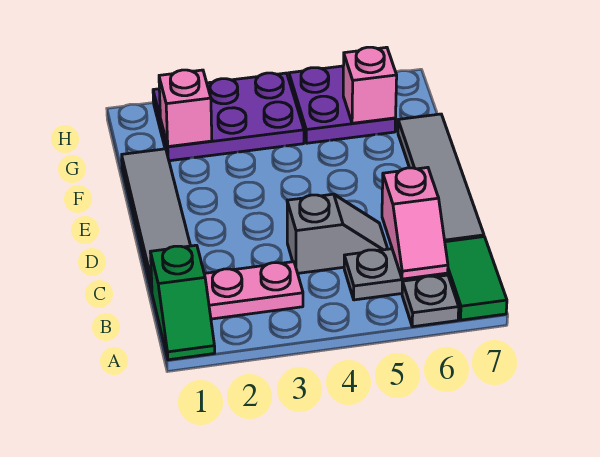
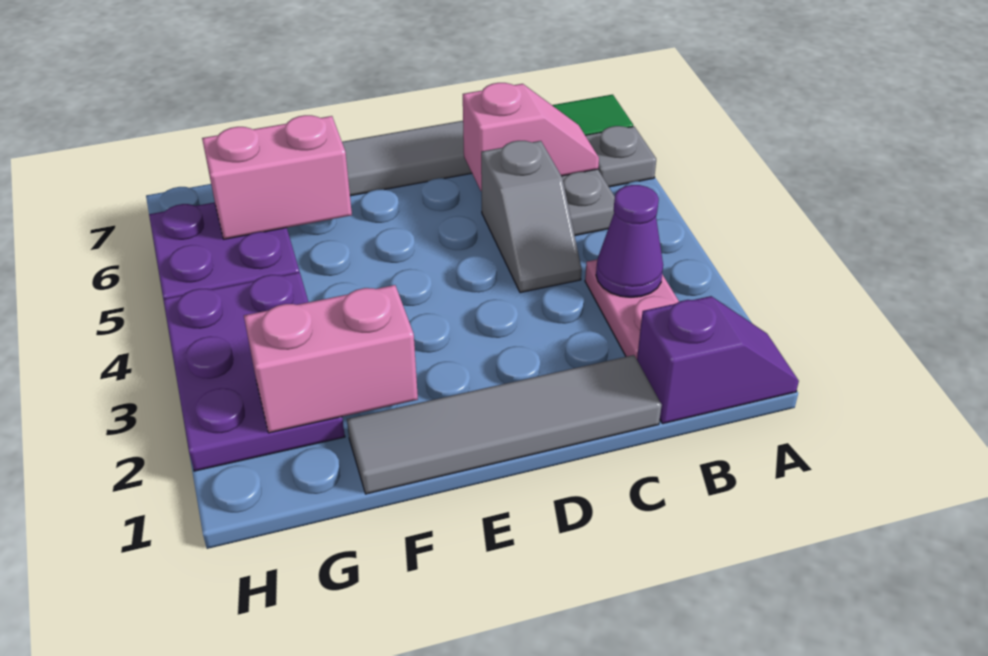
green slope A1:B1 level 1 top B -> purple slope A1:B1 level 1 top B
none -> purple cone B3 level 2
grey slope C4:C5 level 1 top 4 -> grey slope C4:C5 level 1 top 5
pink brick G2 level 2 -> pink brick F2:G2 level 2
pink brick G6 level 2 -> pink brick F6:G6 level 2

